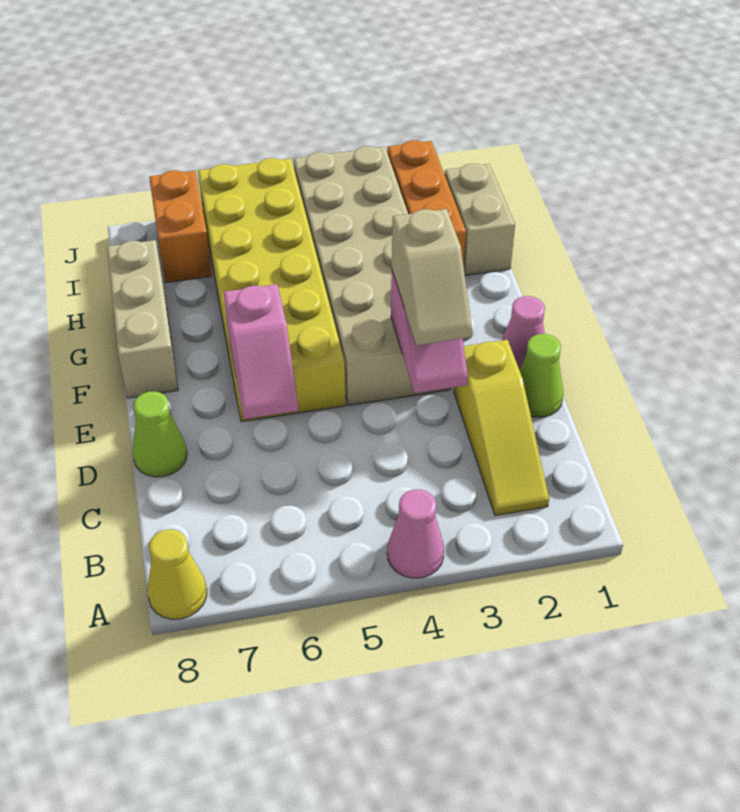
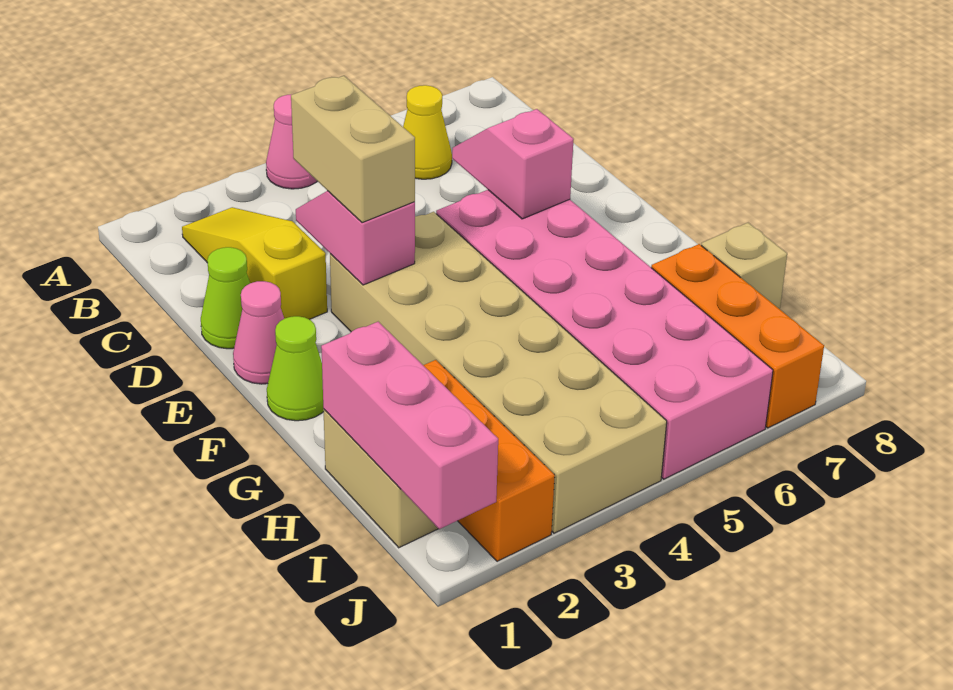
yellow cone A8 level 1 -> yellow cone B6 level 1
tan slope D3:E3 level 3 top E -> tan brick D3:E3 level 3
lime cone D8 level 1 -> lime cone F1 level 1
yellow brick E5:J6 level 1 -> pink brick E5:J6 level 1
tan brick F8:H8 level 1 -> tan brick H8 level 1
none -> pink brick H1:J1 level 2
orange brick I7:J7 level 1 -> orange brick H7:J7 level 1

